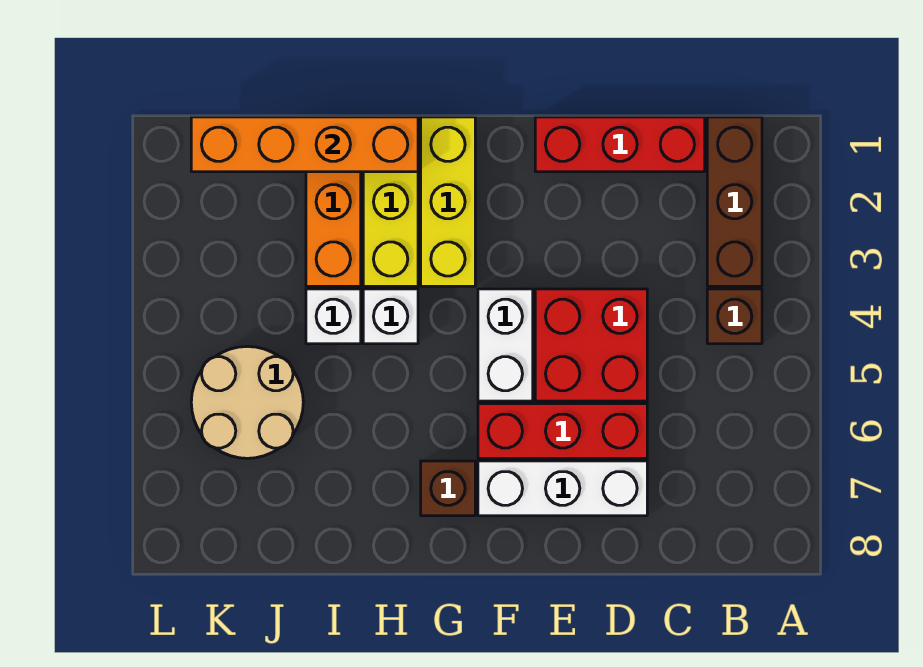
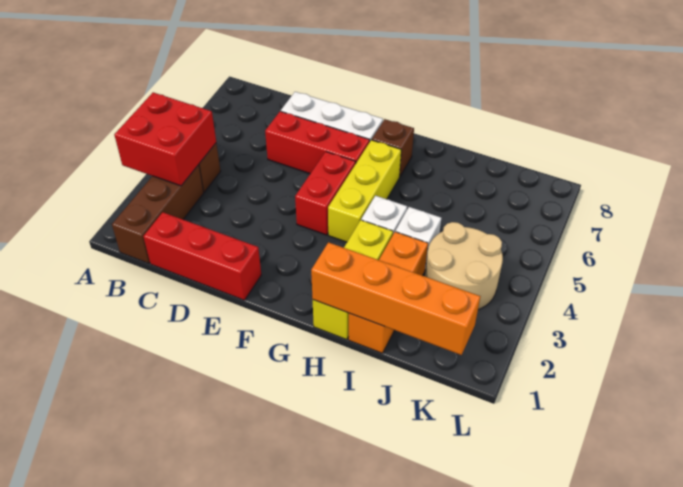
red brick D4:E5 level 1 -> red brick A3:B4 level 2
white brick F4:F5 level 1 -> red brick F4:F5 level 1
yellow brick G1:G3 level 1 -> yellow brick G4:G6 level 1
tan round brick J5:K6 level 1 -> tan round brick J3:K4 level 1

